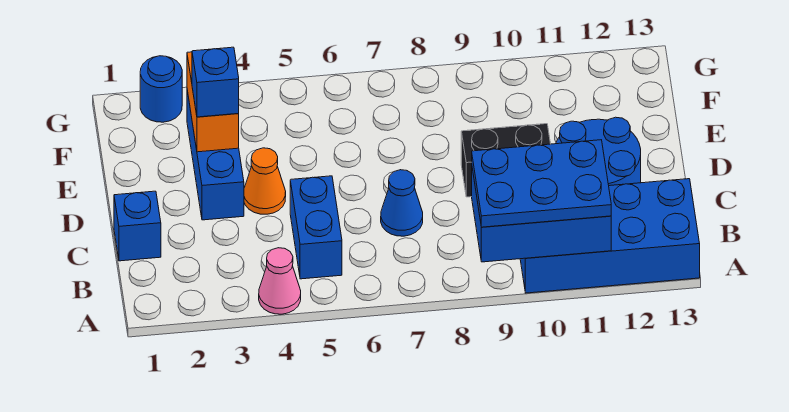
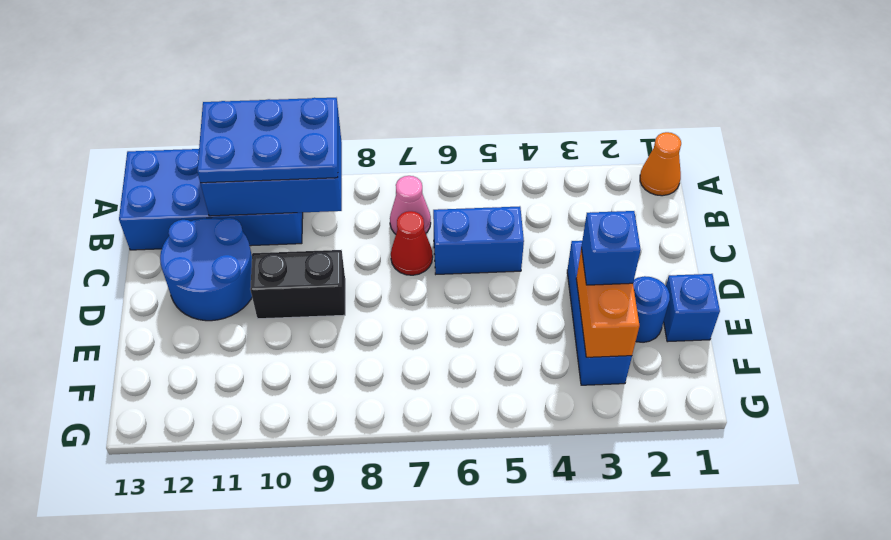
pink cone A4 level 1 -> pink cone B7 level 1
blue brick B5:C5 level 1 -> blue brick C5:C6 level 1
blue brick C1 level 1 -> blue brick E1 level 1
blue cone C7 level 1 -> red cone C7 level 1
orange cone D4 level 1 -> orange cone A1 level 1
blue round brick G2 level 1 -> blue round brick E2 level 1

